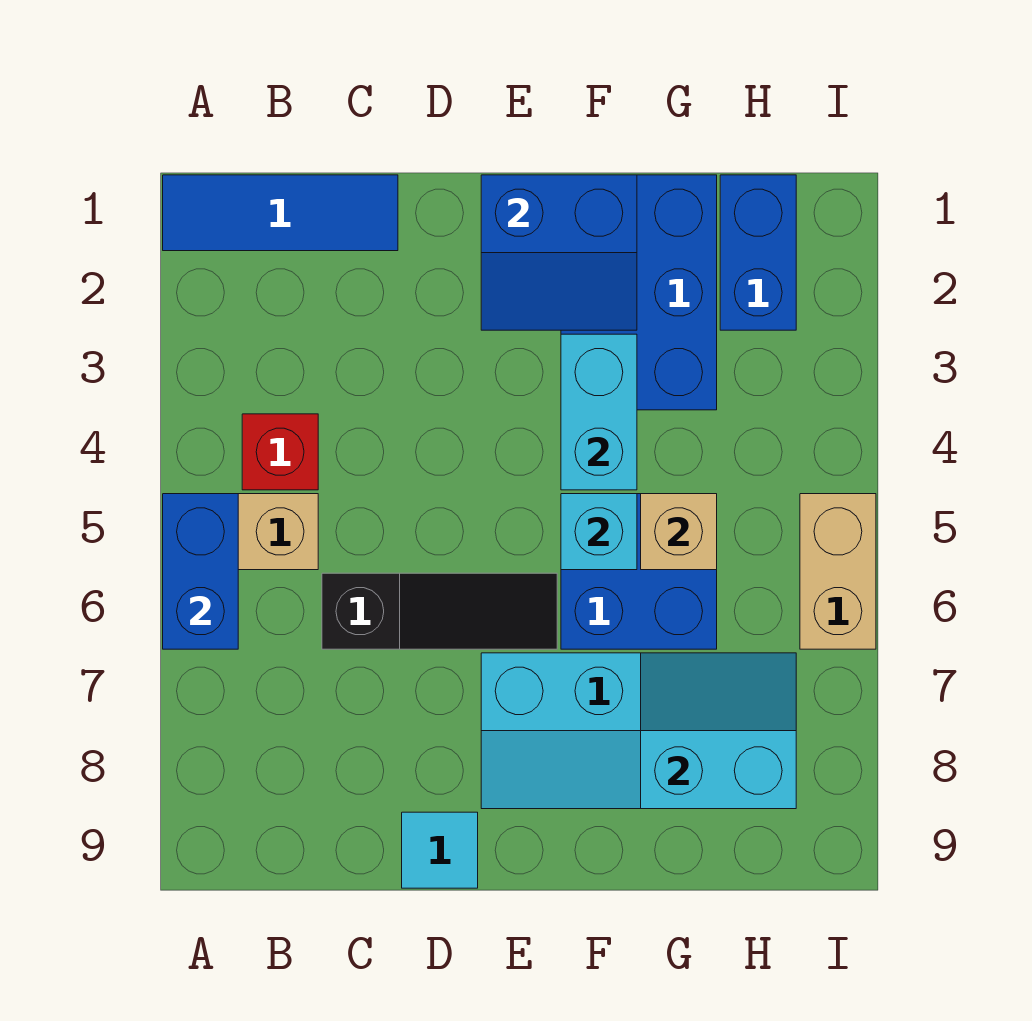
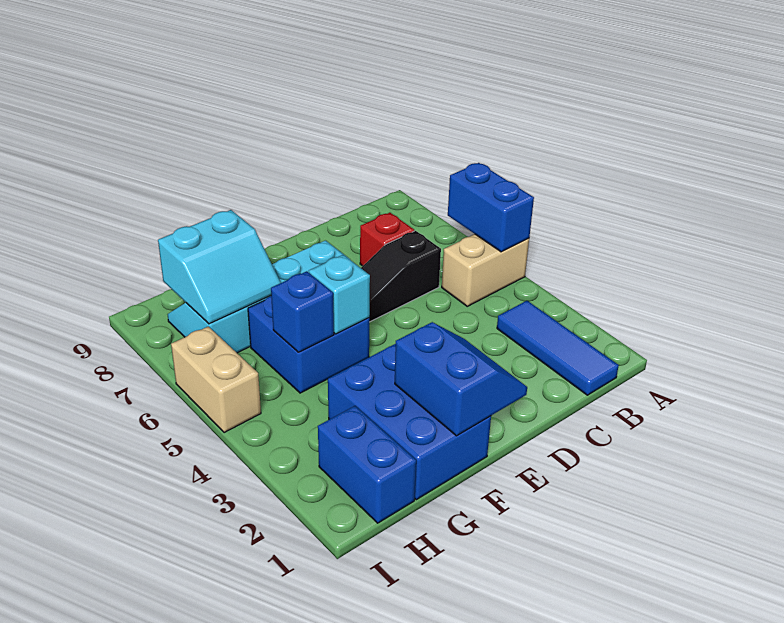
blue tile A1:C1 level 1 -> blue tile B1:B3 level 1
red brick B4 level 1 -> red brick C7 level 1
cyan tile D9 level 1 -> none
blue slope E1:F2 level 2 top 1 -> blue slope E1:F2 level 2 top F
cyan brick F3:F4 level 2 -> none
tan brick G5 level 2 -> blue brick G5 level 2

